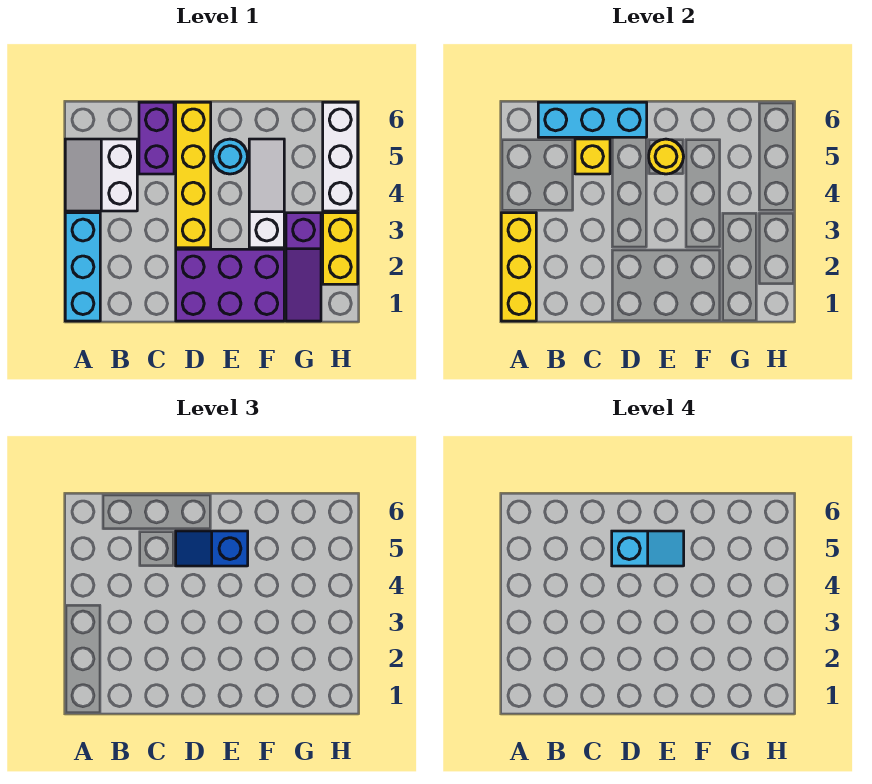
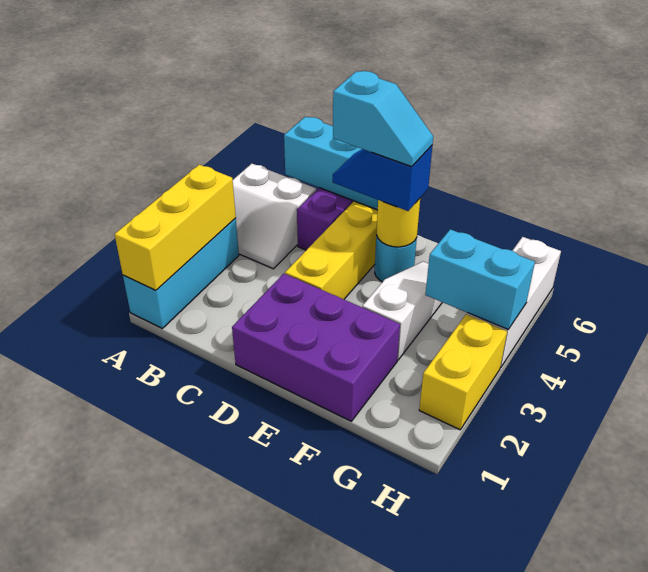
white slope A4:B5 level 1 top B -> white slope A4:B5 level 1 top 5
yellow brick C5 level 2 -> none
purple slope G1:G3 level 1 top 3 -> none
none -> cyan brick G4:H4 level 2

